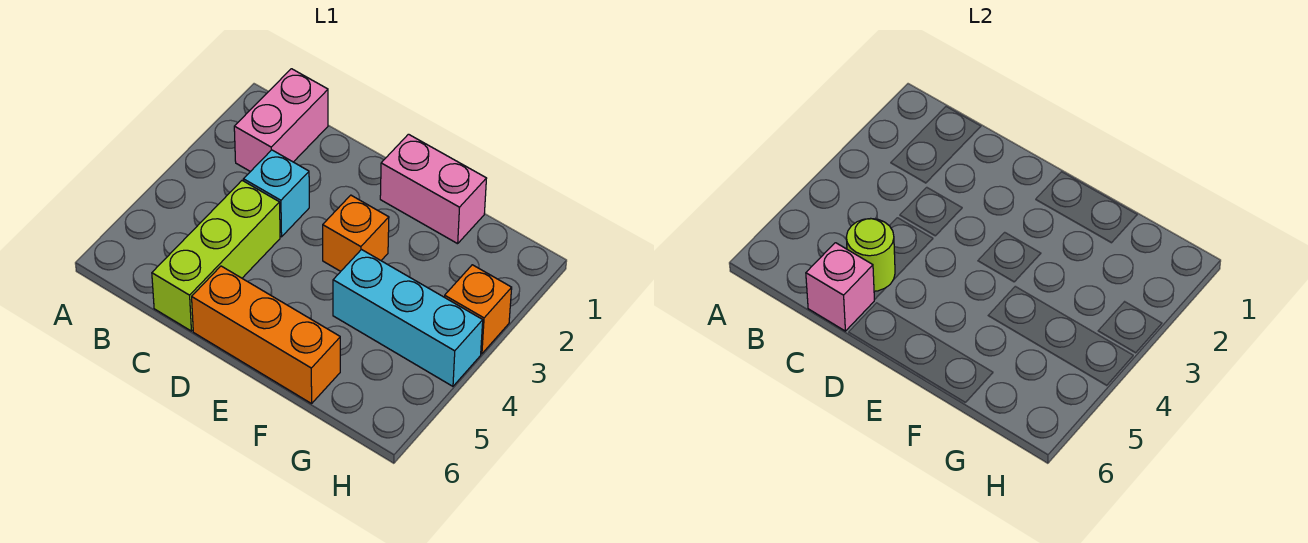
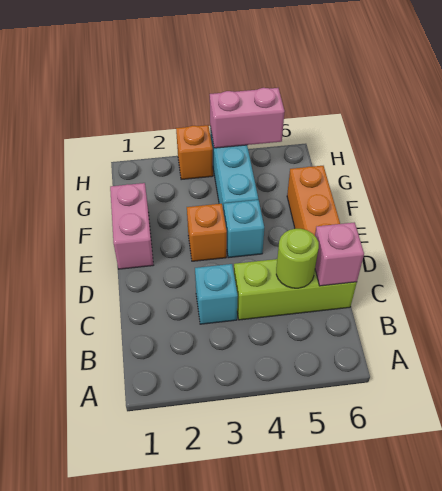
pink brick B1:B2 level 1 -> pink brick H4:H5 level 2
none -> cyan brick E4 level 1

